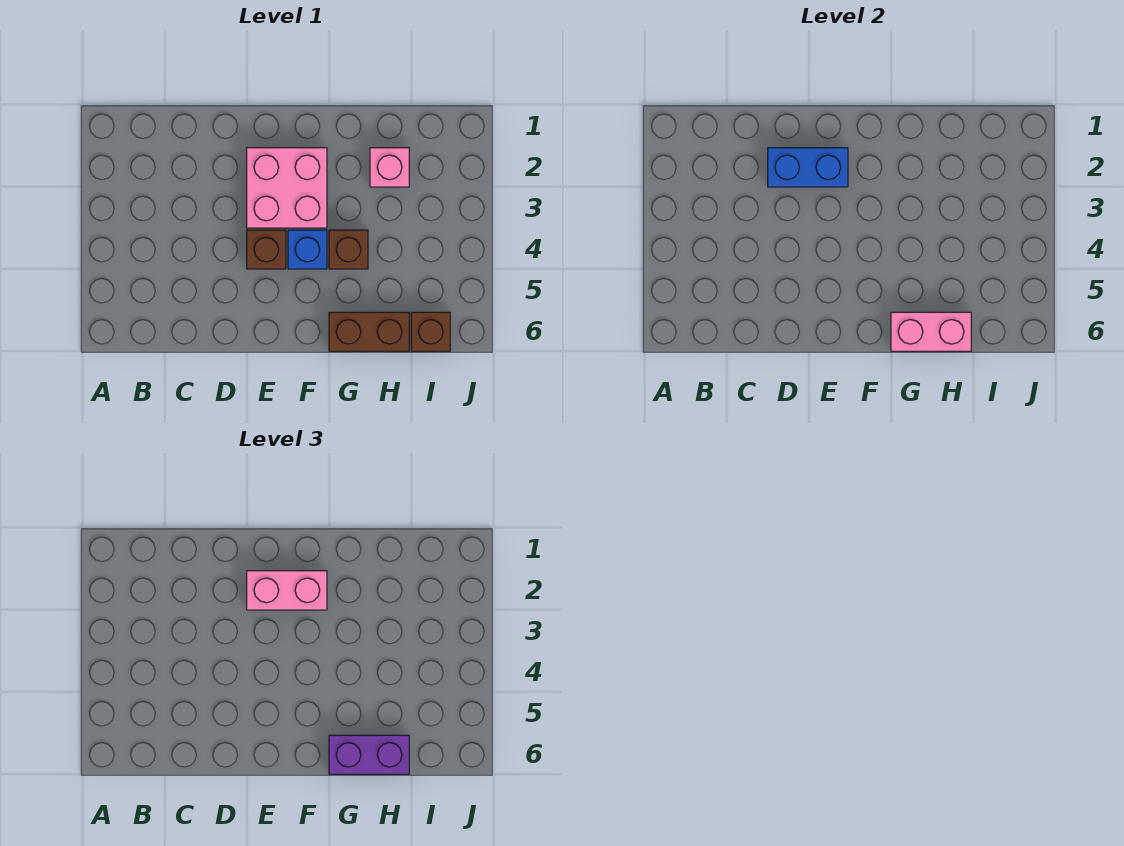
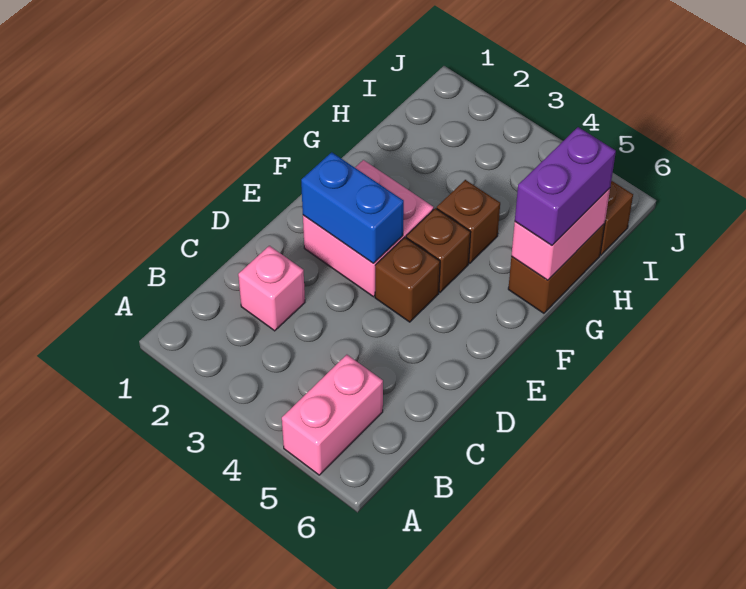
blue brick D2:E2 level 2 -> blue brick E2:E3 level 2
pink brick E2:F2 level 3 -> pink brick A5:B5 level 1
blue brick F4 level 1 -> brown brick F4 level 1
pink brick H2 level 1 -> pink brick C2 level 1

